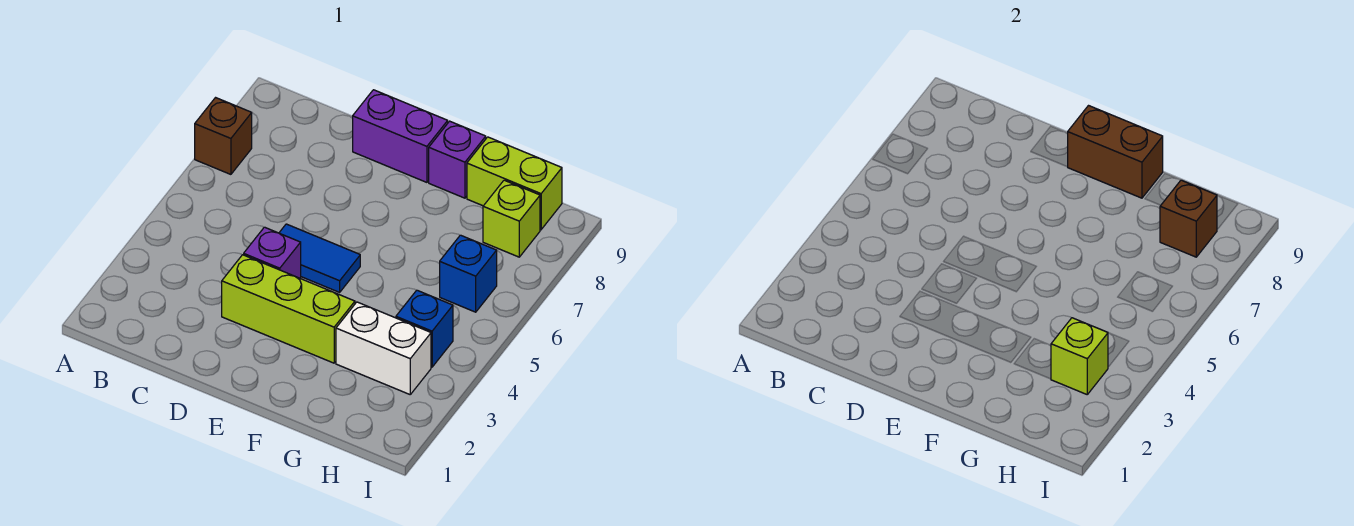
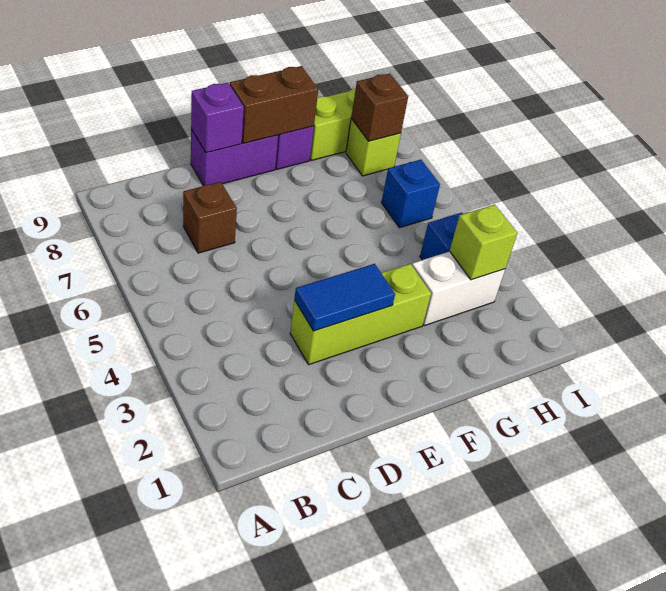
brown brick A7 level 1 -> brown brick C7 level 1
purple brick D4 level 1 -> purple brick D9 level 2
blue tile D5:E5 level 1 -> blue tile D3:E3 level 2

